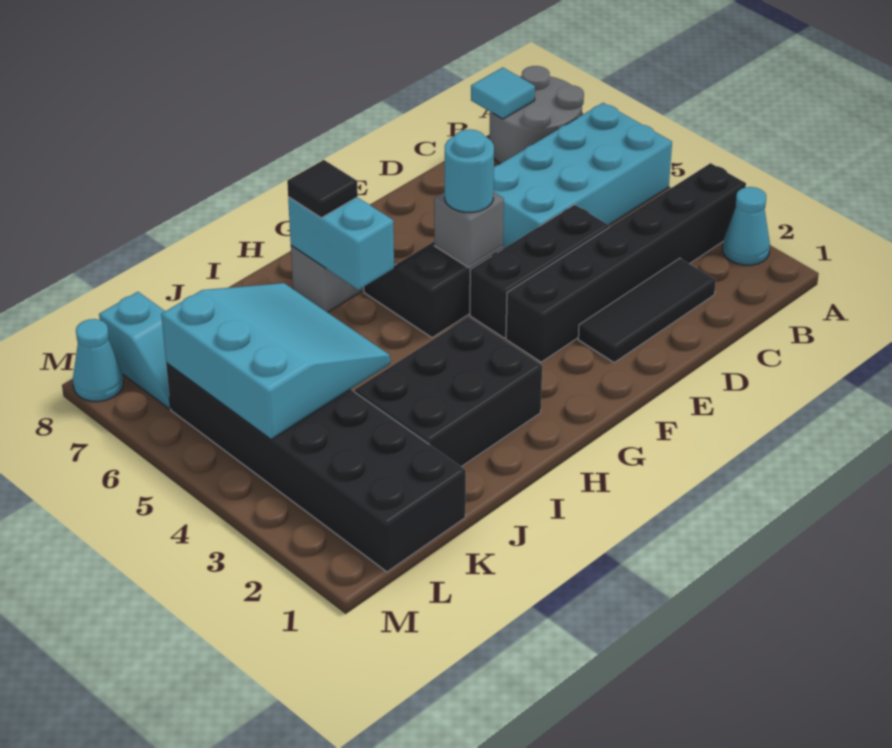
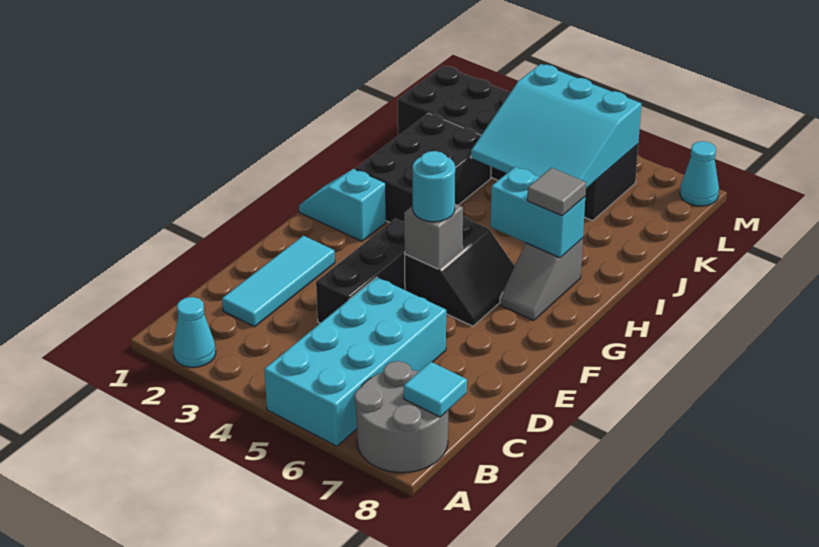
black brick A3:F3 level 1 -> none
black tile C2:E2 level 1 -> cyan tile C2:E2 level 1
black tile H7 level 3 -> grey tile H7 level 3
cyan slope L7:L8 level 1 top 8 -> cyan slope G1:G2 level 1 top 2

